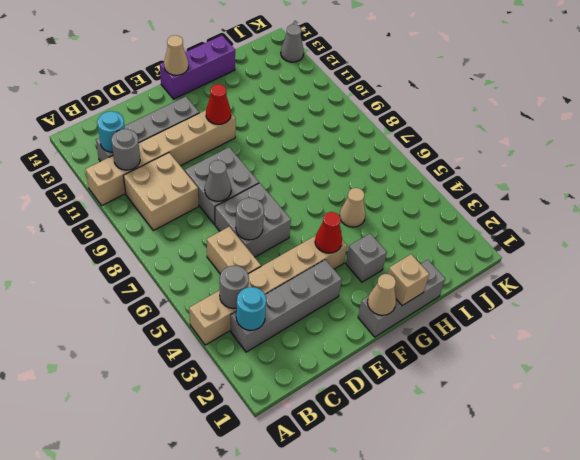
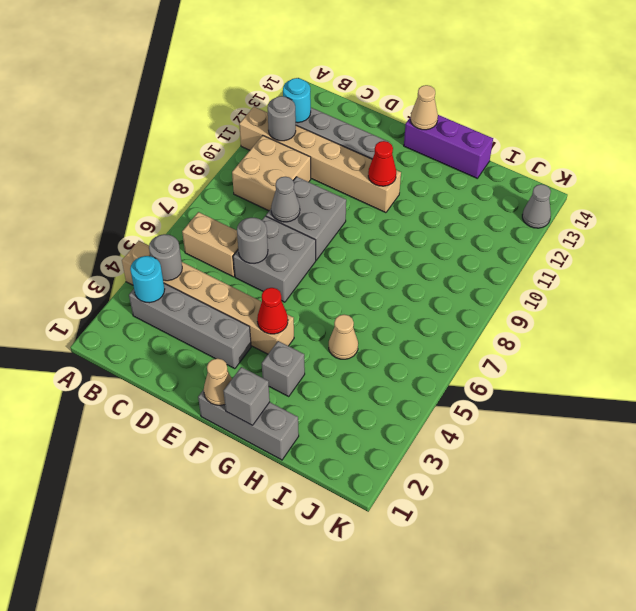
tan brick C5:C6 level 1 -> tan brick B6:C6 level 1
tan brick G1 level 2 -> grey brick G1 level 2

